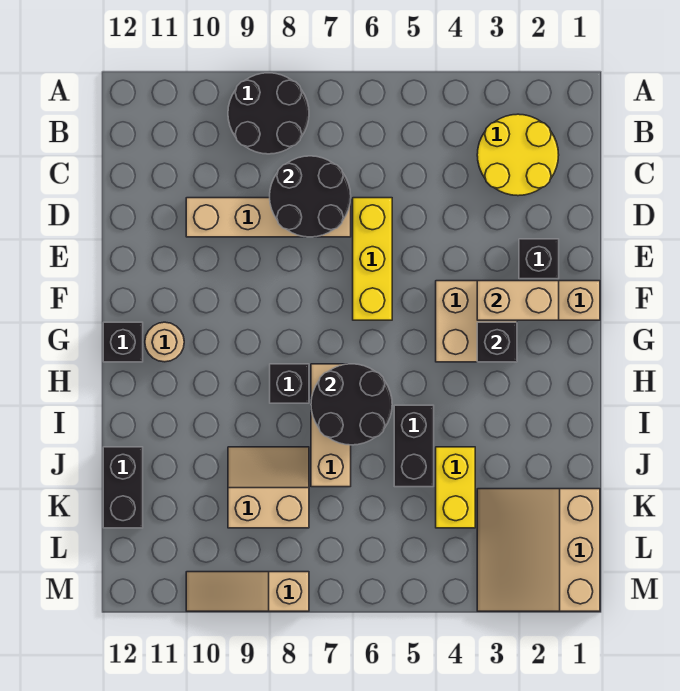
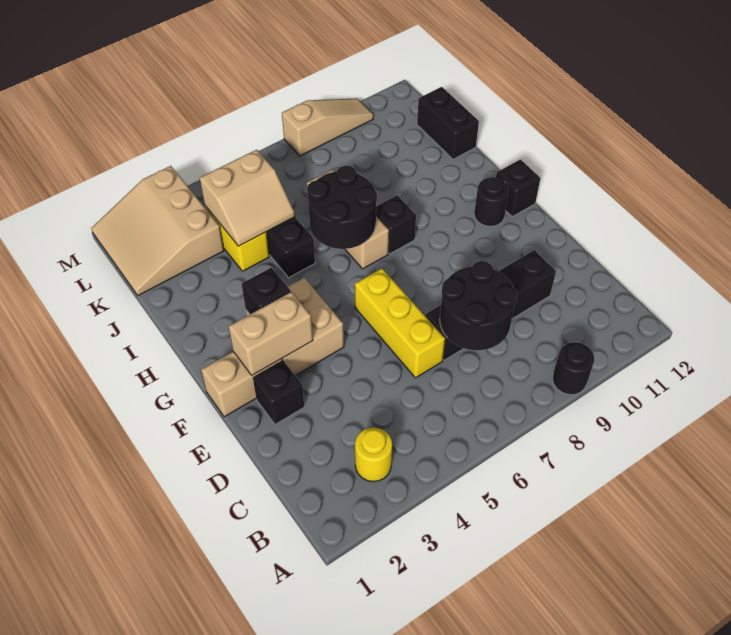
black round brick A8:B9 level 1 -> black round brick A9 level 1
yellow round brick B2:C3 level 1 -> yellow round brick B3 level 1
tan brick D7:D10 level 1 -> black brick D7:D10 level 1
tan round brick G11 level 1 -> black round brick G11 level 1
tan slope J8:K9 level 1 top K -> tan slope J4:K5 level 2 top K
tan slope K1:M3 level 1 top 1 -> tan slope K1:M3 level 1 top 3

